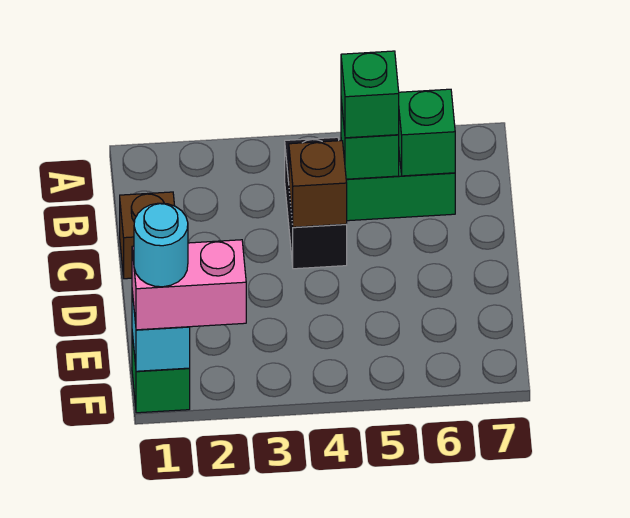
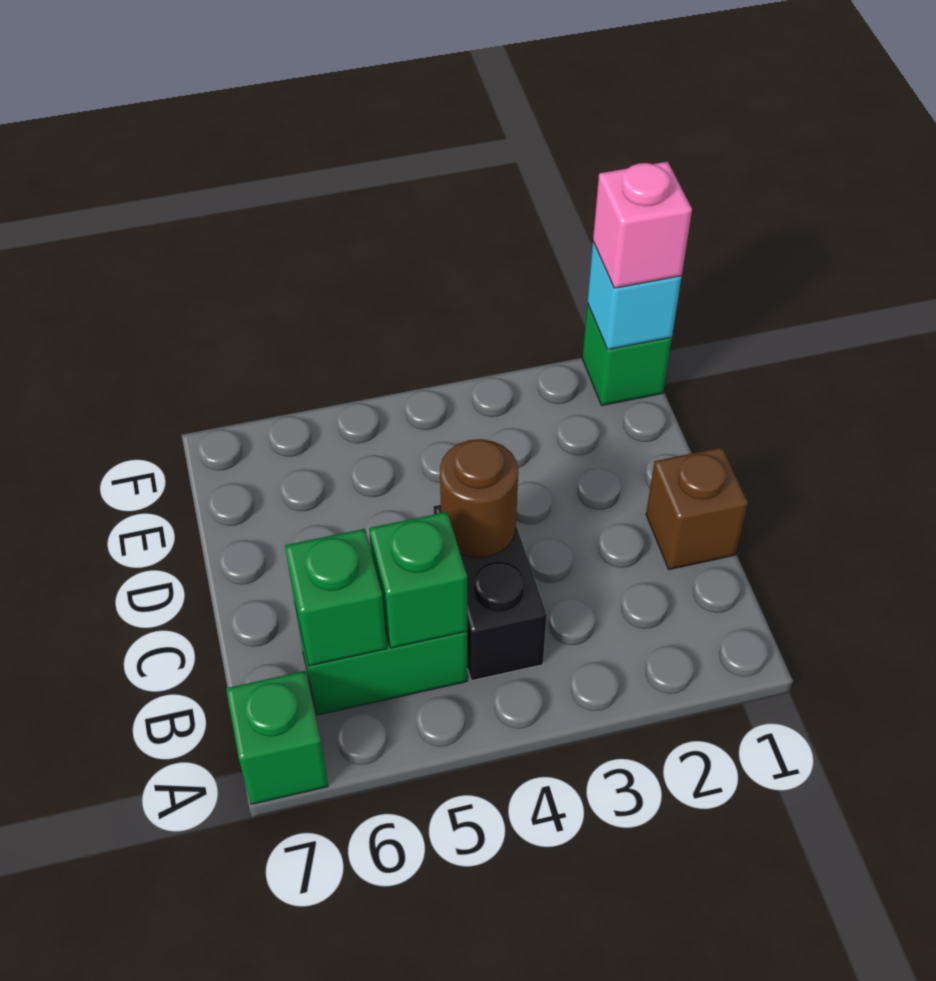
green brick B5 level 3 -> green brick A7 level 1
brown brick C4 level 2 -> brown round brick C4 level 2
pink brick F1:F2 level 3 -> pink brick F1 level 3
cyan round brick F1 level 4 -> none

